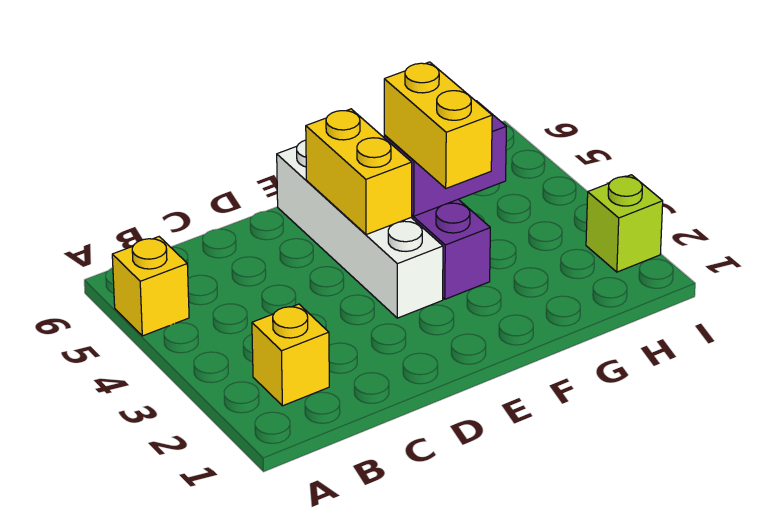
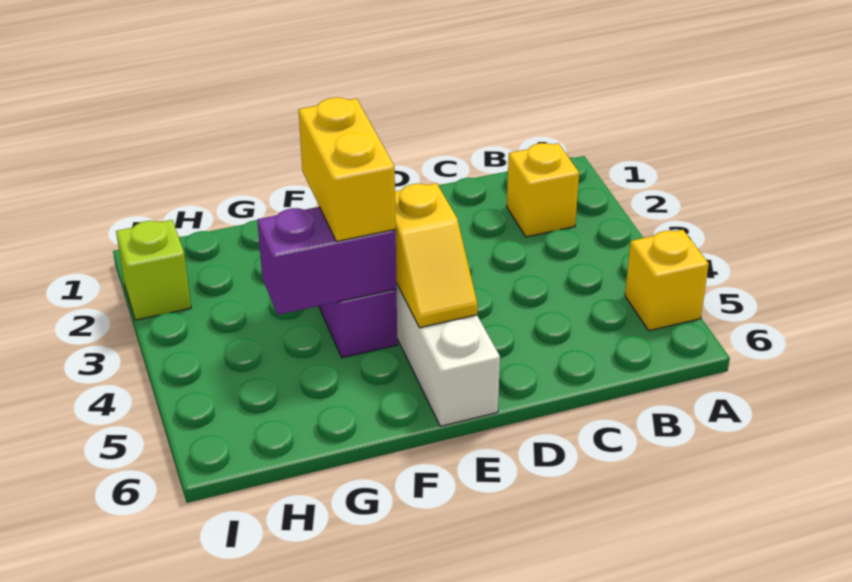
yellow brick E4:E5 level 2 -> yellow slope E4:E5 level 2 top 4

